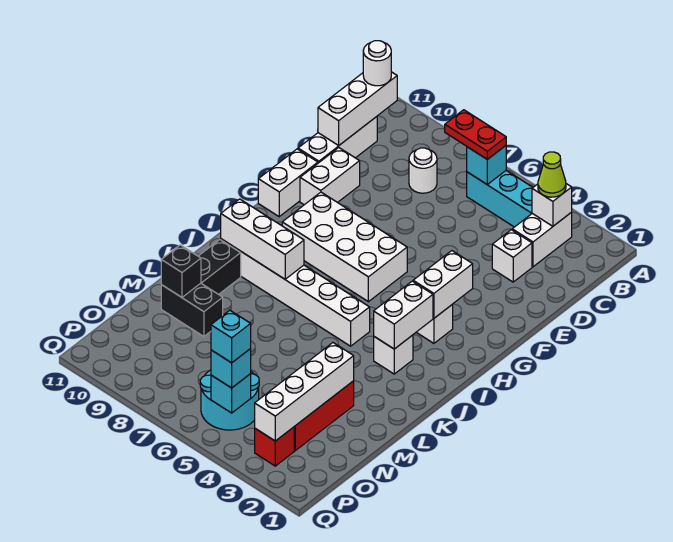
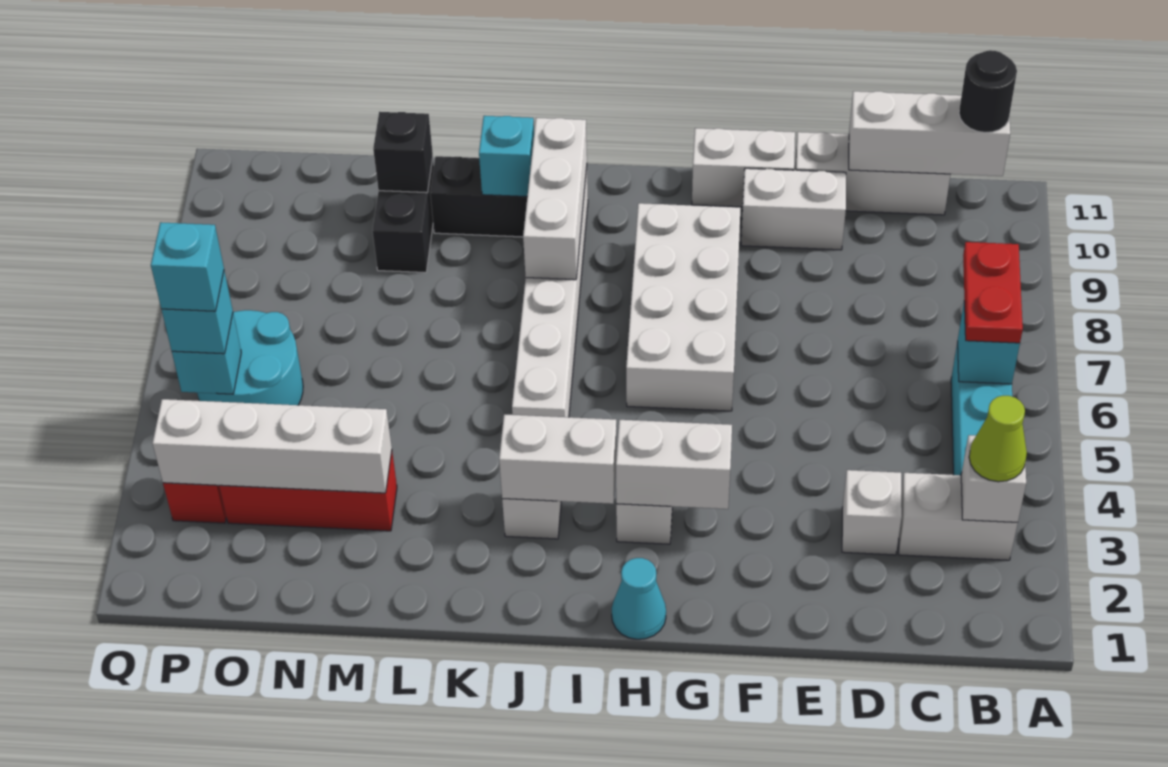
white round brick B11 level 3 -> black round brick B11 level 3
white round brick C8 level 1 -> none
none -> cyan cone H1 level 1
none -> cyan brick K10 level 2

